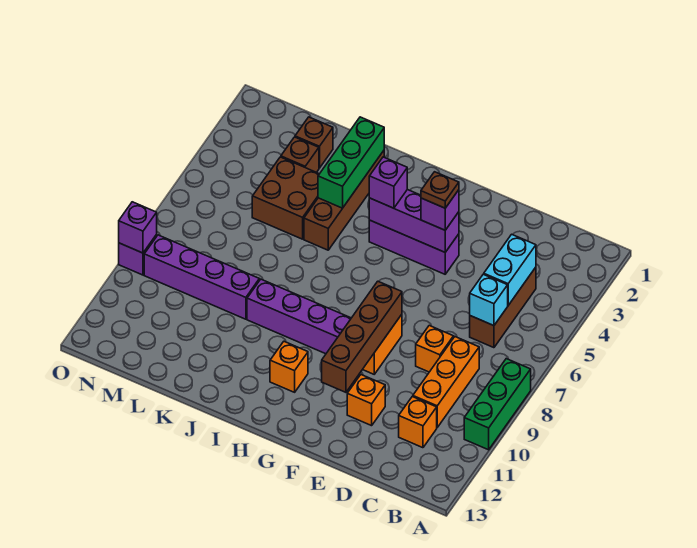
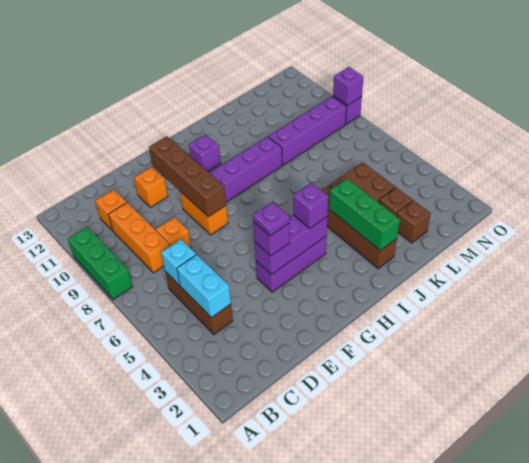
brown plate F4 level 4 -> purple plate F4 level 4
orange brick H11 level 1 -> purple brick H11 level 1

